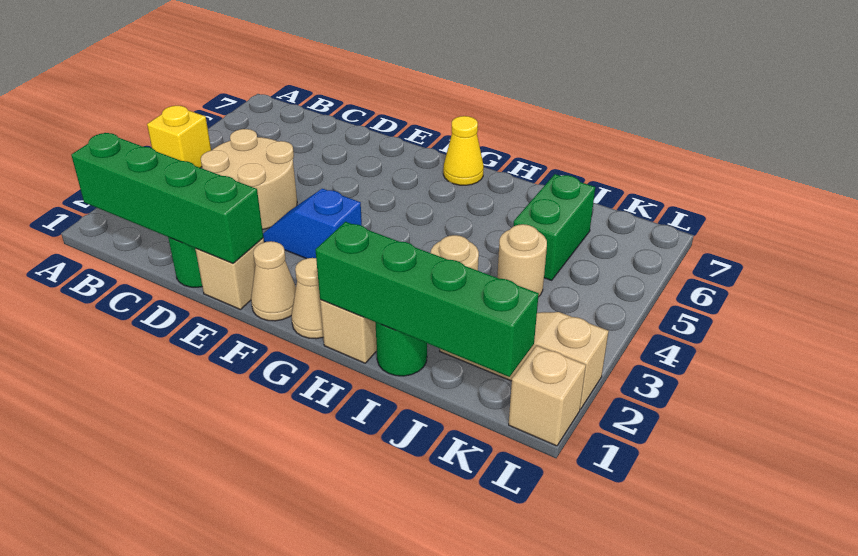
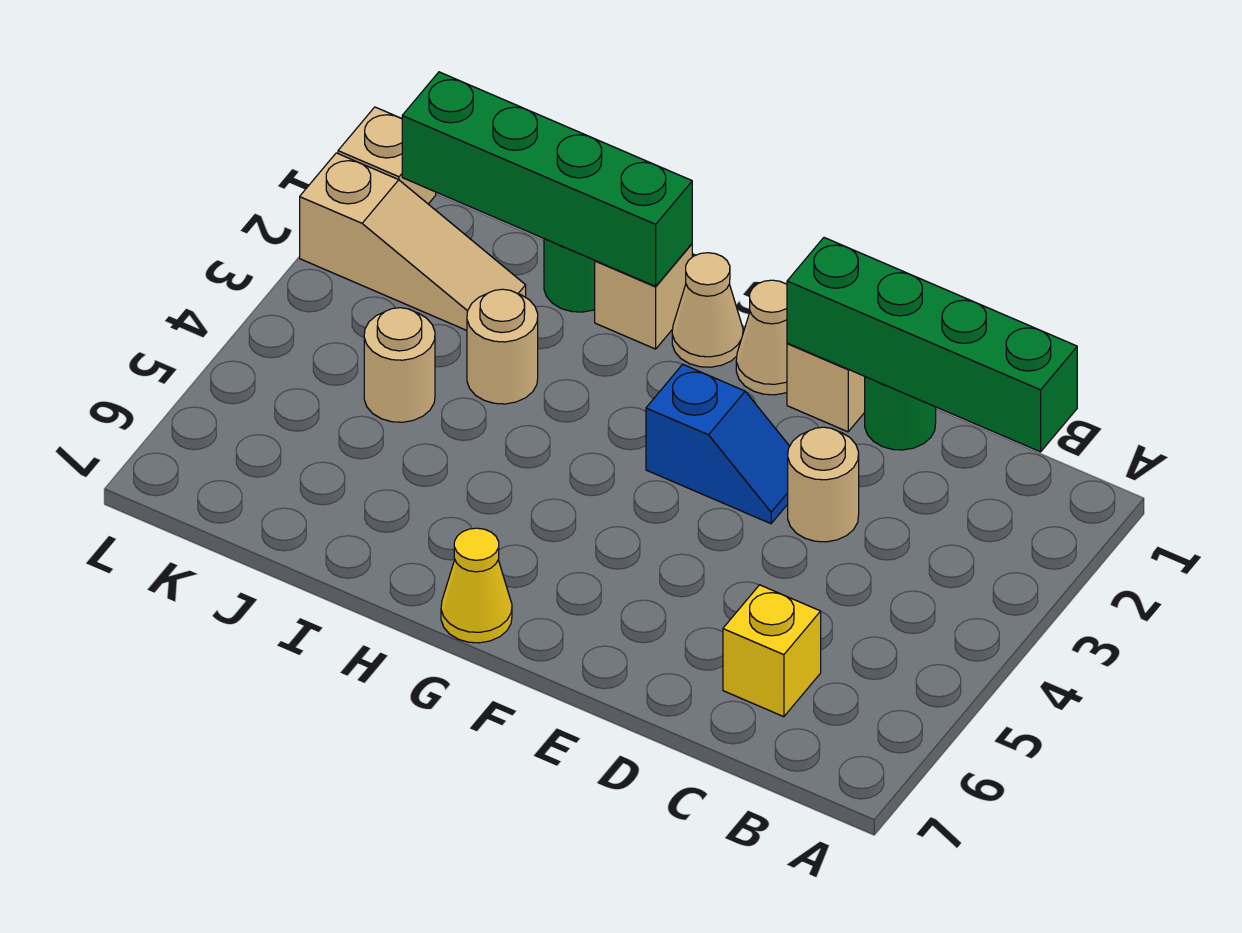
yellow brick A4 level 1 -> yellow brick C6 level 1
tan round brick C3:D4 level 1 -> tan round brick D3 level 1
green brick J5:J6 level 1 -> none

